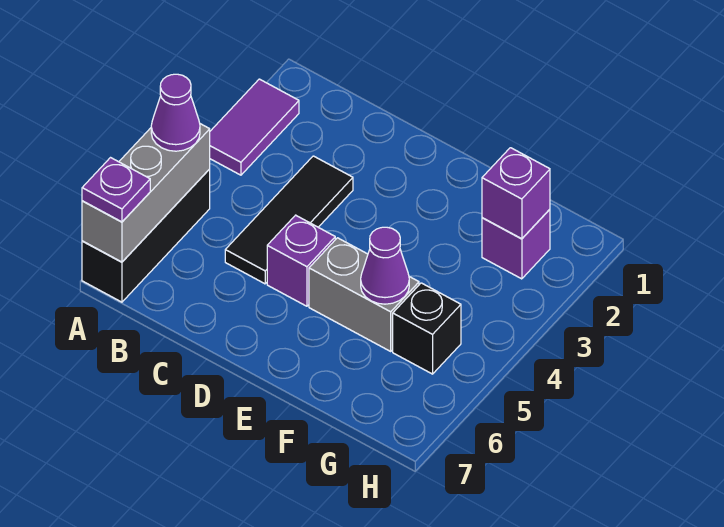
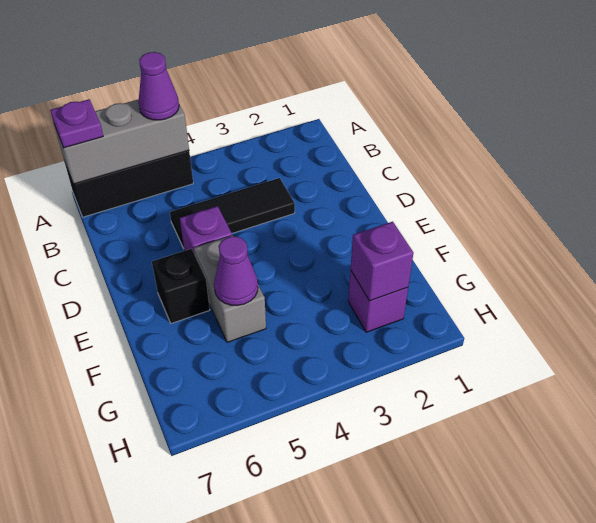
purple tile A2:A3 level 1 -> none
black brick G5 level 1 -> black brick E6 level 1

